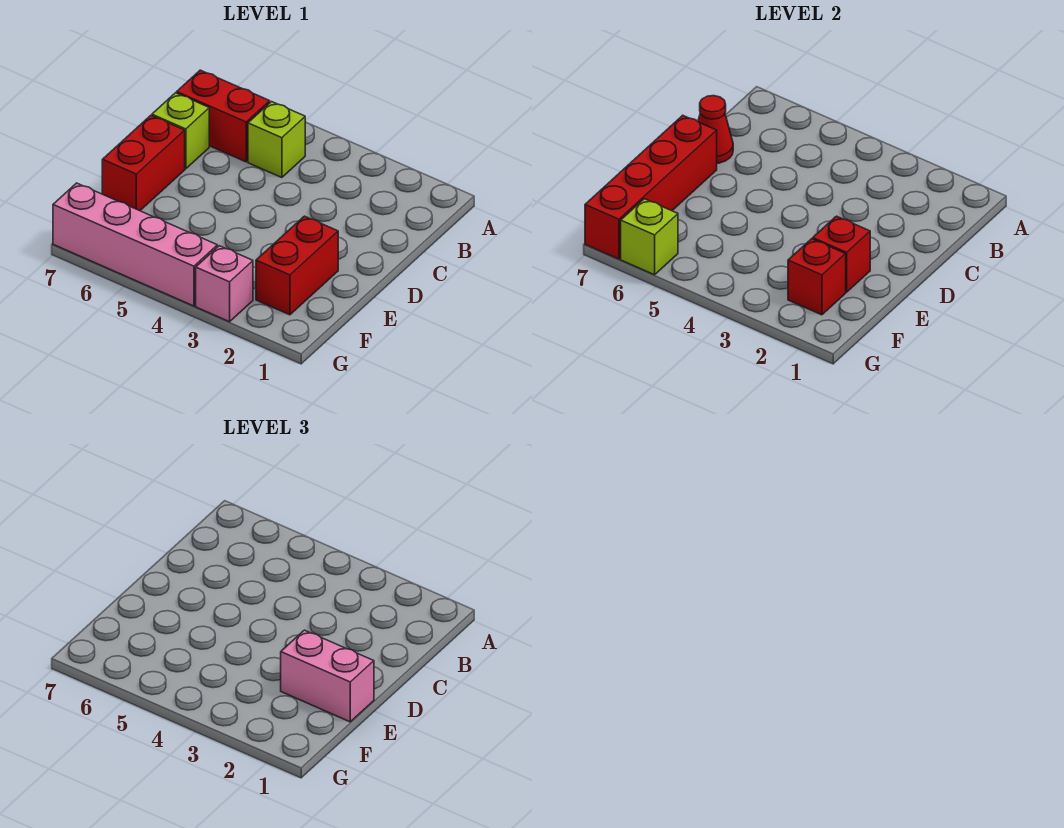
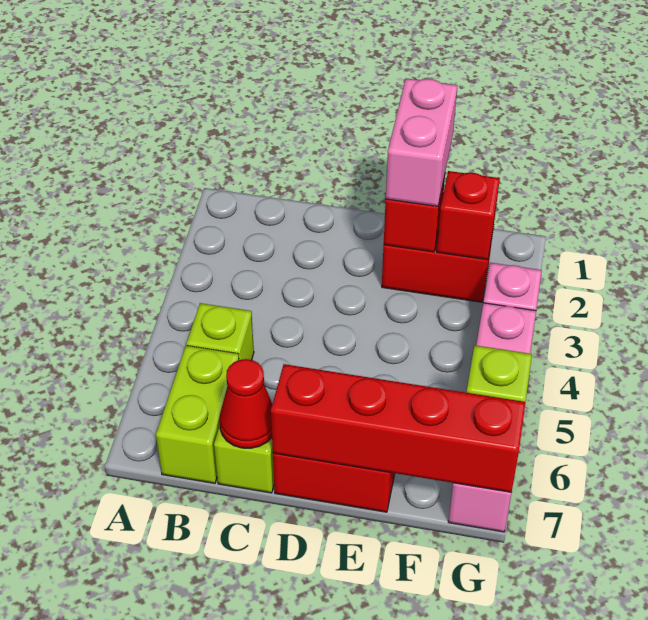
red brick B6:B7 level 1 -> lime brick B6:B7 level 1

